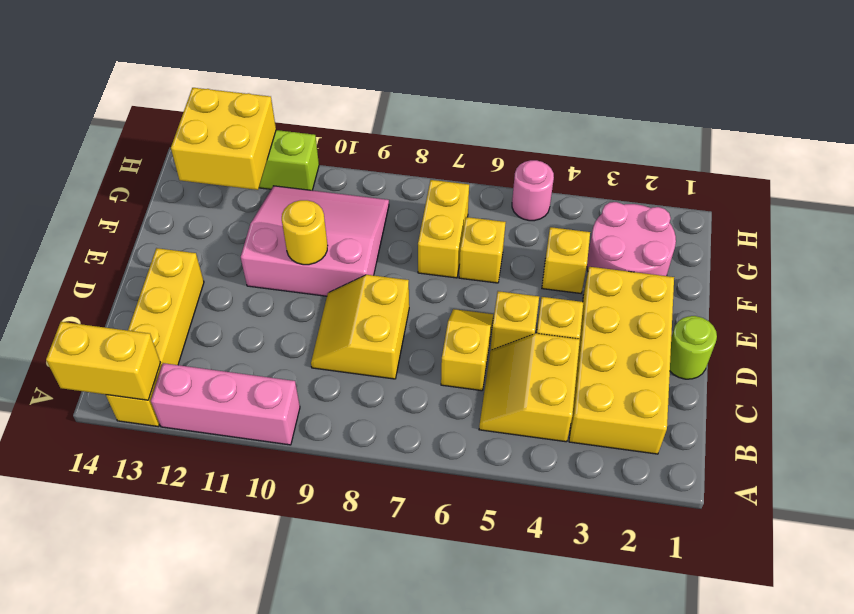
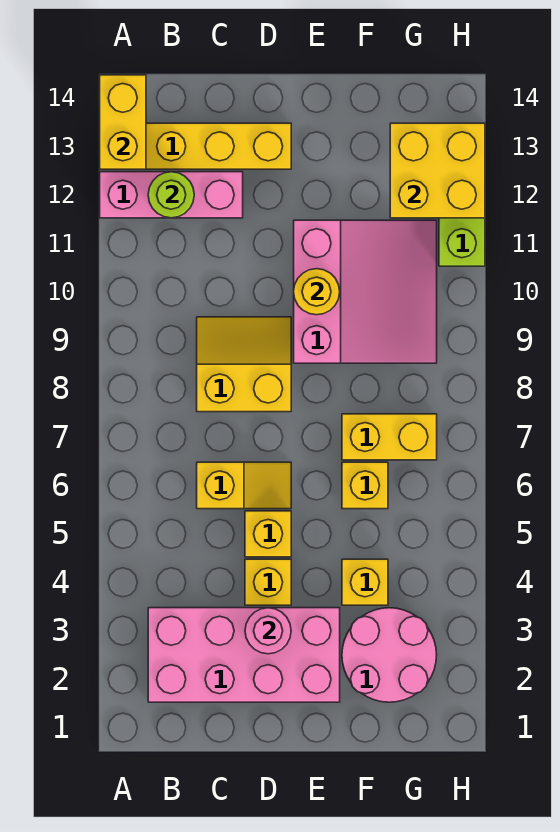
pink brick A10:A12 level 1 -> pink brick A12:C12 level 1
yellow brick B2:E3 level 1 -> pink brick B2:E3 level 1
yellow slope B4:C5 level 1 top 4 -> none
lime round brick D1 level 1 -> lime round brick B12 level 2
pink round brick H5 level 1 -> pink round brick D3 level 2

